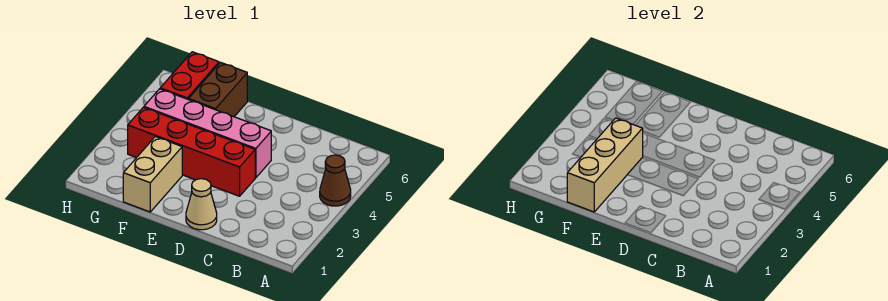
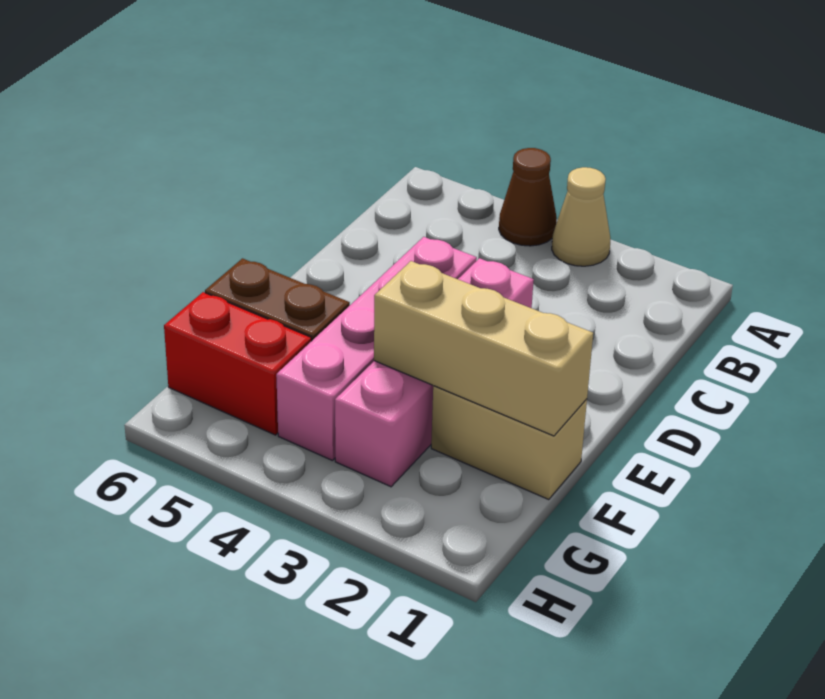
tan cone D1 level 1 -> tan cone A3 level 1
red brick D3:G3 level 1 -> pink brick D3:G3 level 1

